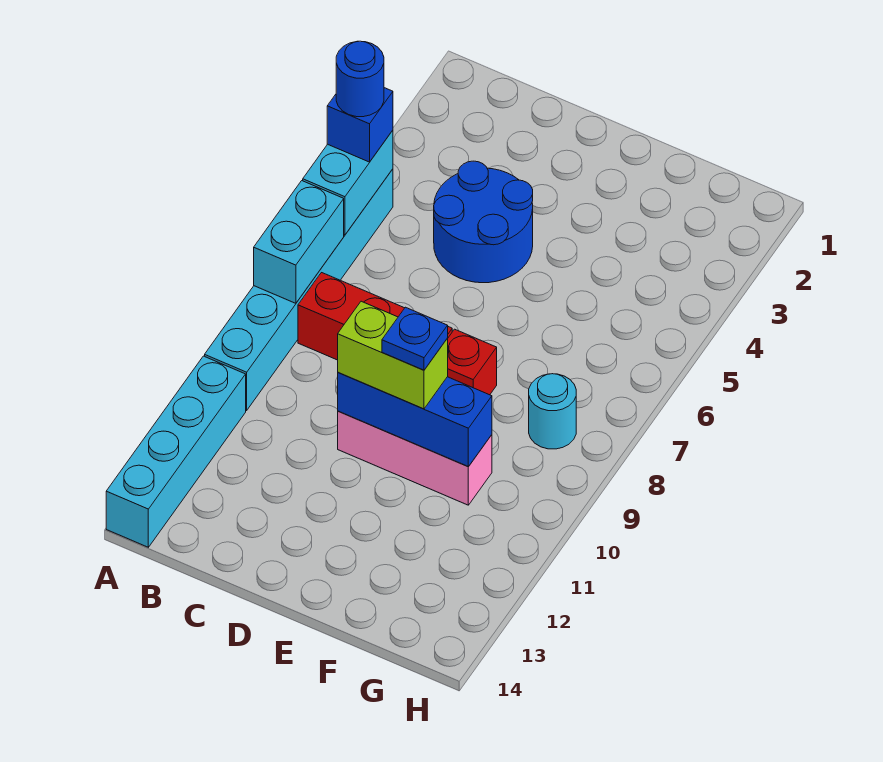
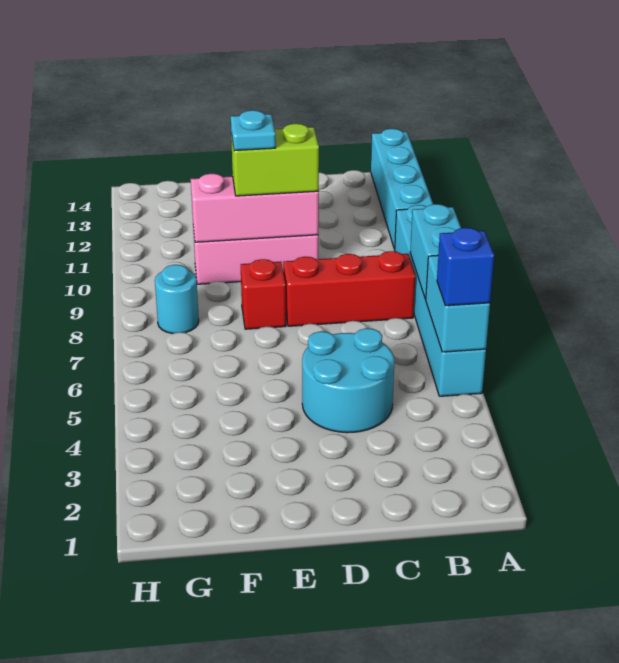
blue round brick A5 level 4 -> none
blue round brick C4:D5 level 1 -> cyan round brick C4:D5 level 1
blue brick D10:F10 level 2 -> pink brick D10:F10 level 2
blue plate E10 level 4 -> cyan plate E10 level 4

